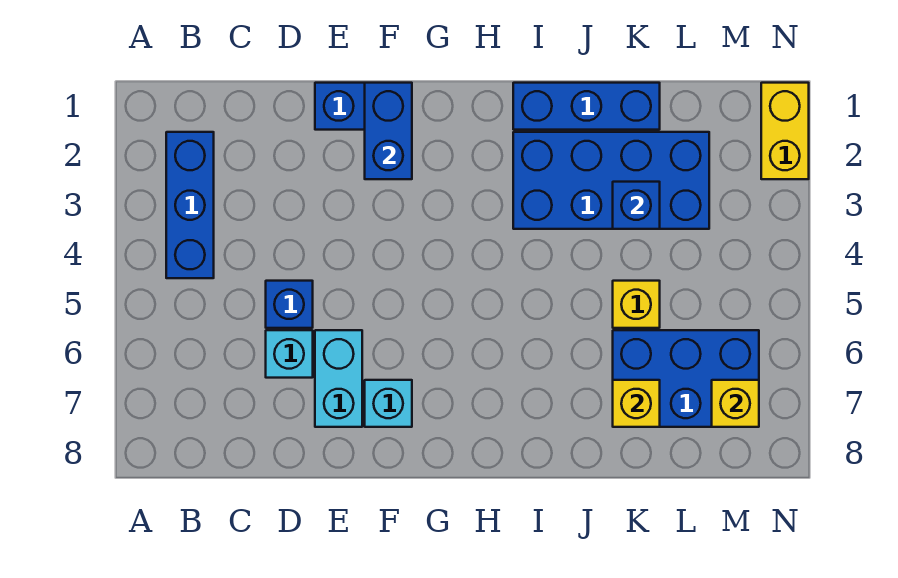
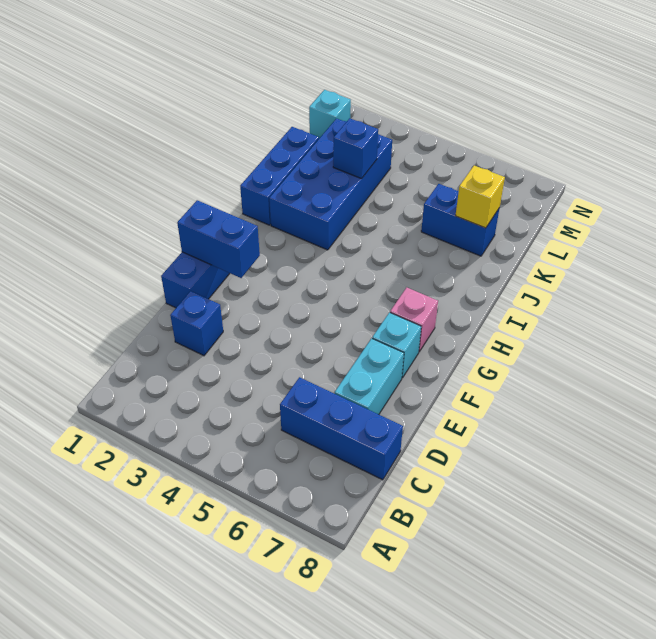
blue brick B2:B4 level 1 -> blue brick C6:C8 level 1
blue brick D5 level 1 -> blue brick D2 level 1
cyan brick D6 level 1 -> cyan brick M1 level 1
cyan brick E6:E7 level 1 -> cyan brick D7:E7 level 1
none -> pink brick G7 level 1
yellow brick K5 level 1 -> none
blue brick K6:M7 level 1 -> blue brick K6:K7 level 1
yellow brick M7 level 2 -> none
yellow brick N1:N2 level 1 -> none

